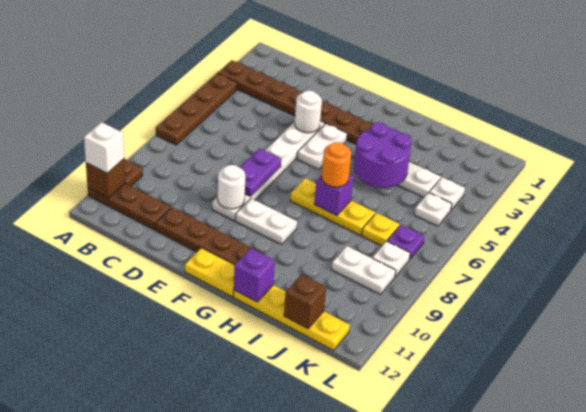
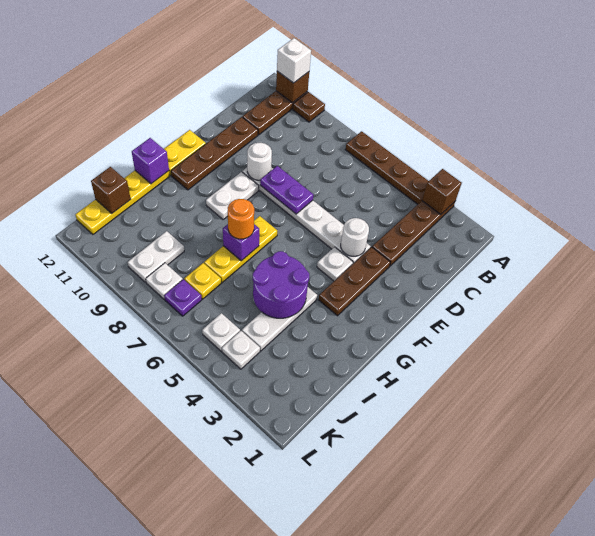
none -> brown brick A3 level 2
white plate F4:F5 level 1 -> white plate F4 level 1

